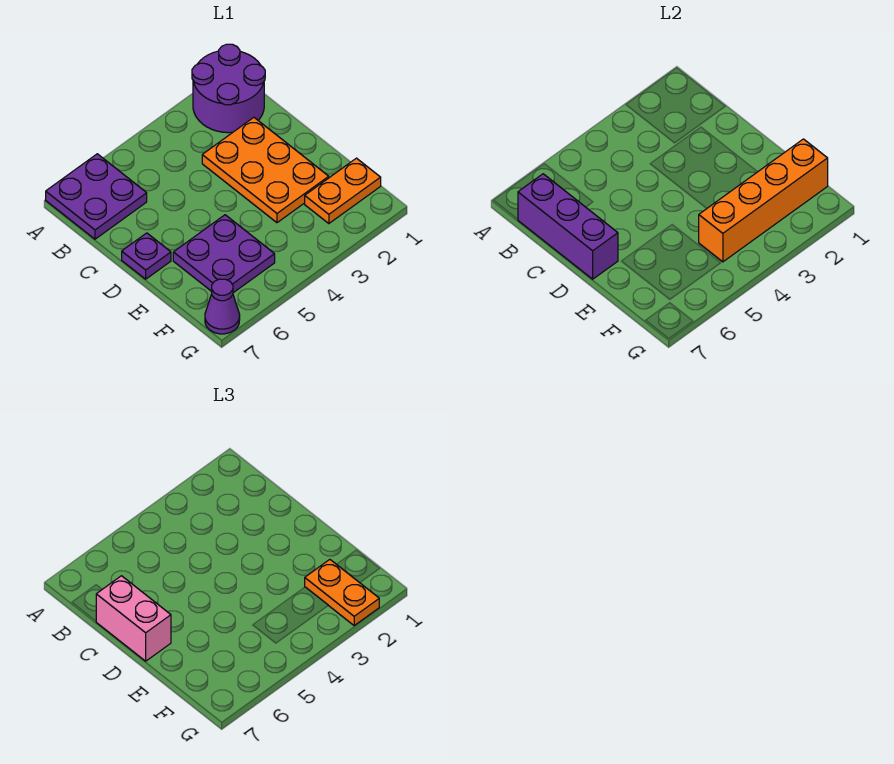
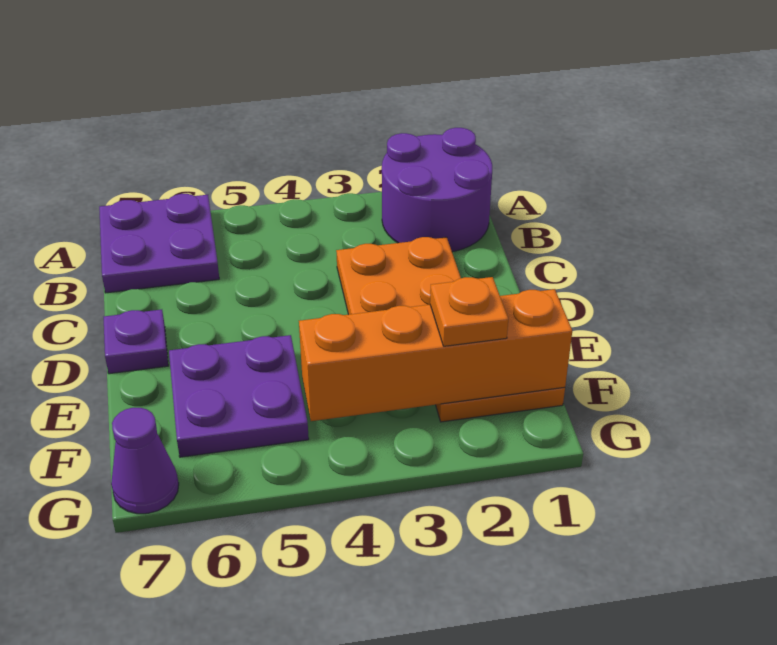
purple brick B7:D7 level 2 -> none
pink brick C7:D7 level 3 -> none
orange plate F2:G2 level 3 -> orange plate F2 level 3

